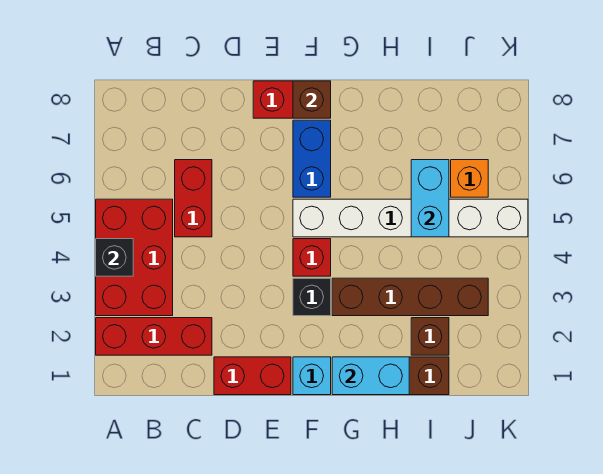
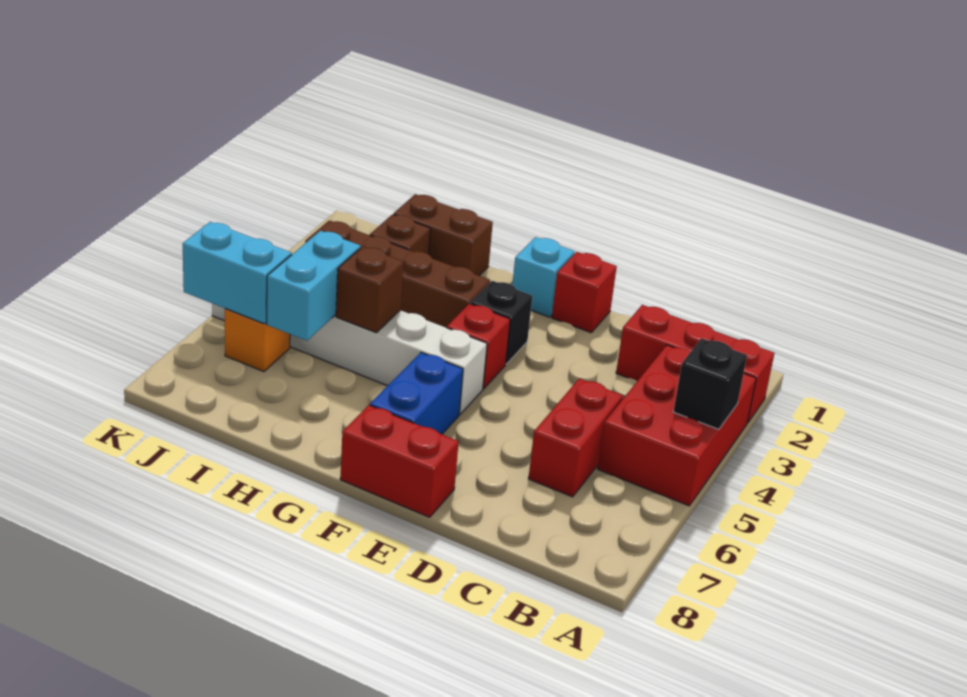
red brick D1:E1 level 1 -> red brick E1 level 1
brown brick F8 level 2 -> brown brick H5 level 2
cyan brick G1:H1 level 2 -> cyan brick J6:K6 level 2

